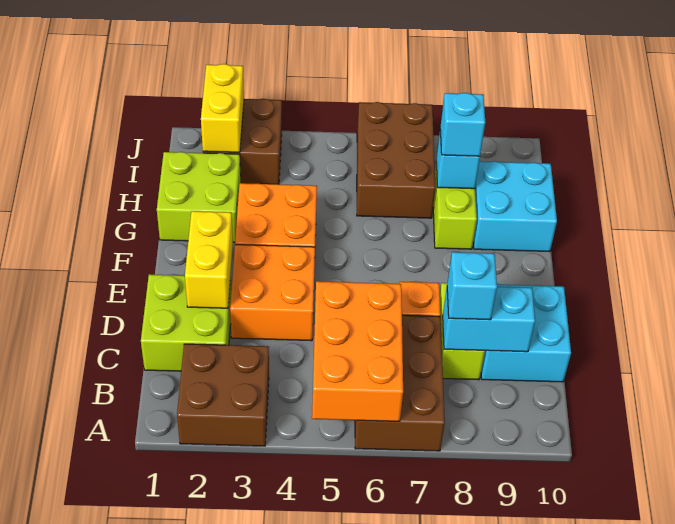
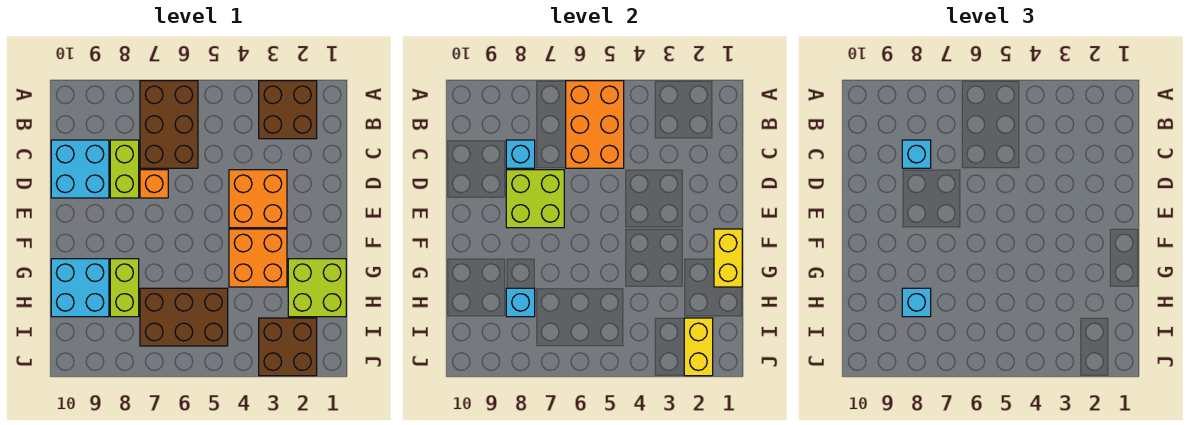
lime brick C1:D2 level 1 -> lime brick D7:E8 level 2
cyan brick C8:C9 level 2 -> cyan brick C8 level 2
yellow brick D2:E2 level 2 -> yellow brick F1:G1 level 2
brown brick H6:J7 level 1 -> brown brick H5:I7 level 1

